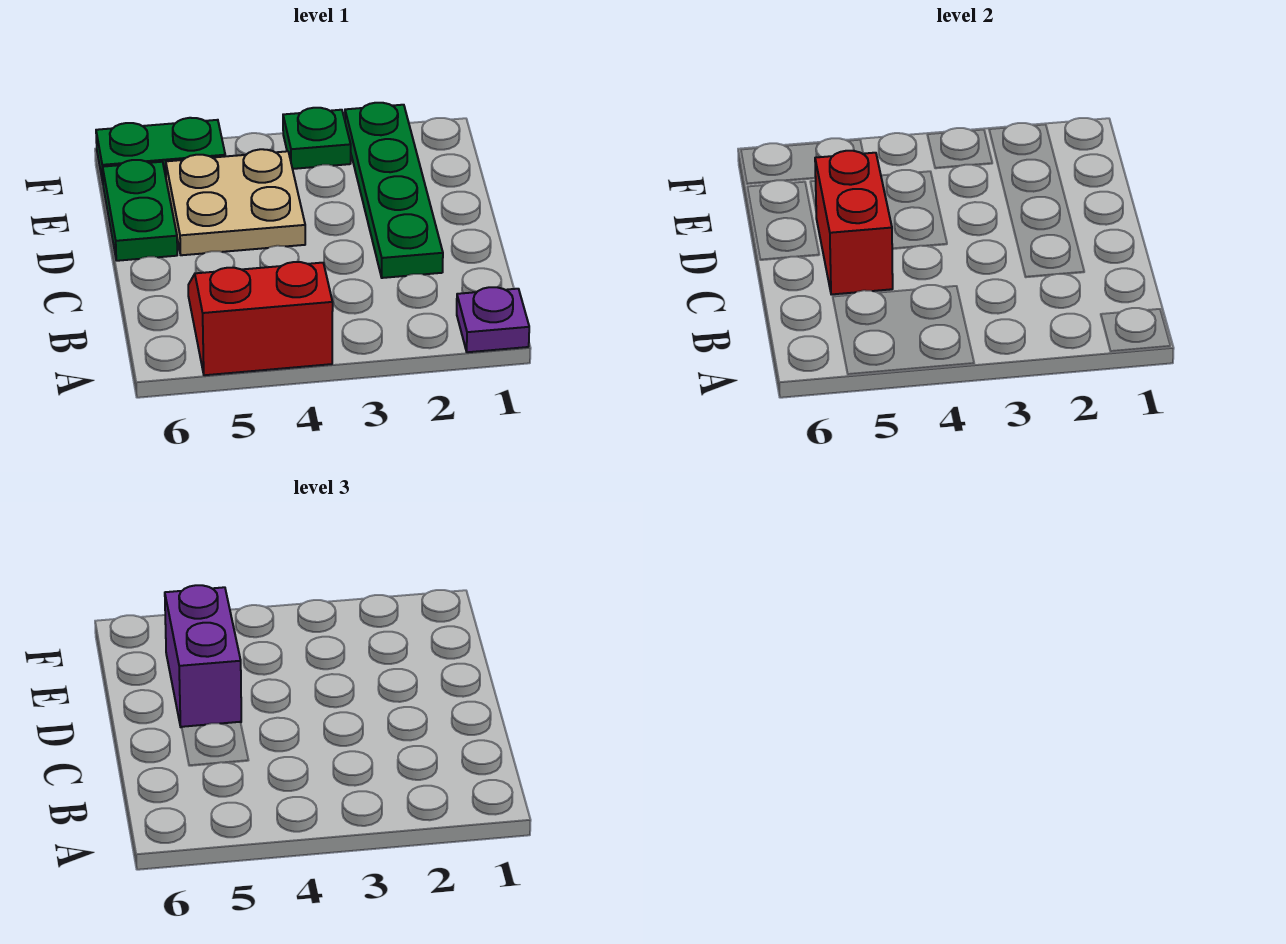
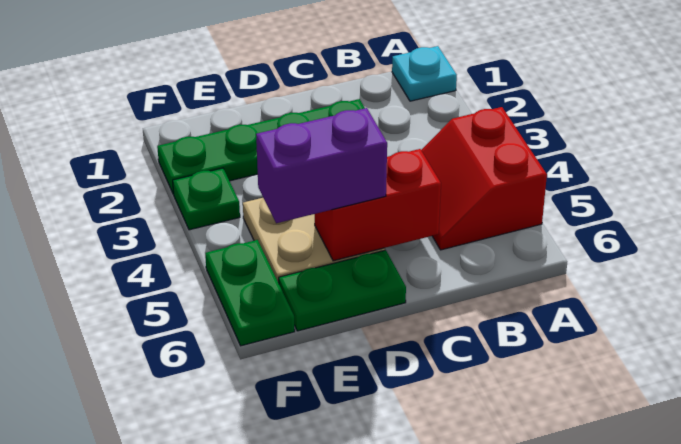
purple plate A1 level 1 -> cyan plate A1 level 1

